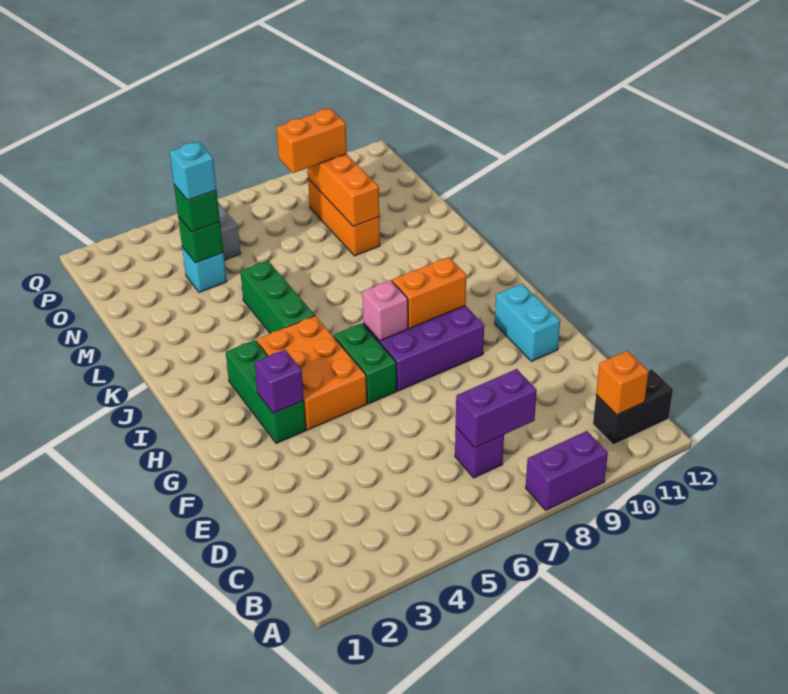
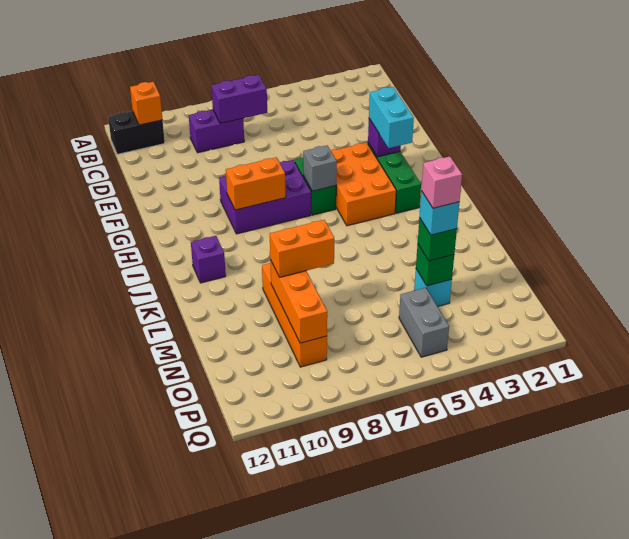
purple brick A8:A9 level 1 -> purple brick C8:C9 level 1
purple brick C7 level 1 -> purple brick J11 level 1
cyan brick F11:G11 level 1 -> cyan brick G3:H3 level 3
none -> grey brick H6 level 2
pink brick H7 level 2 -> pink brick N4 level 5
green brick J5:L5 level 1 -> none
orange brick M9:O9 level 1 -> orange brick L9:O9 level 1
orange brick O8:O9 level 3 -> orange brick M8:M9 level 3

